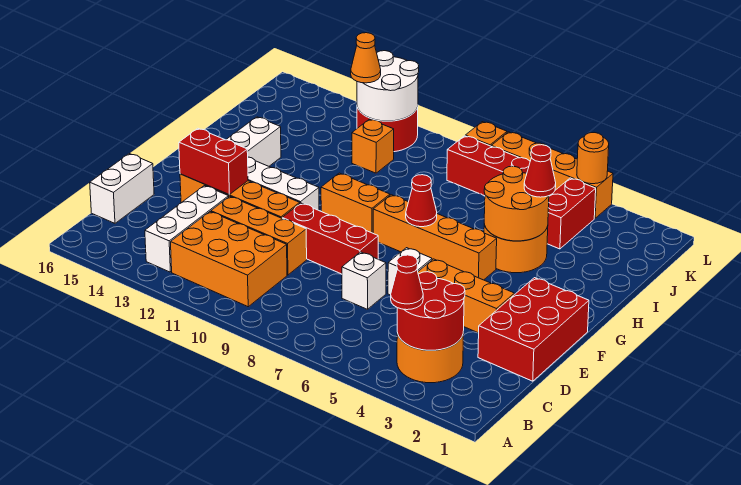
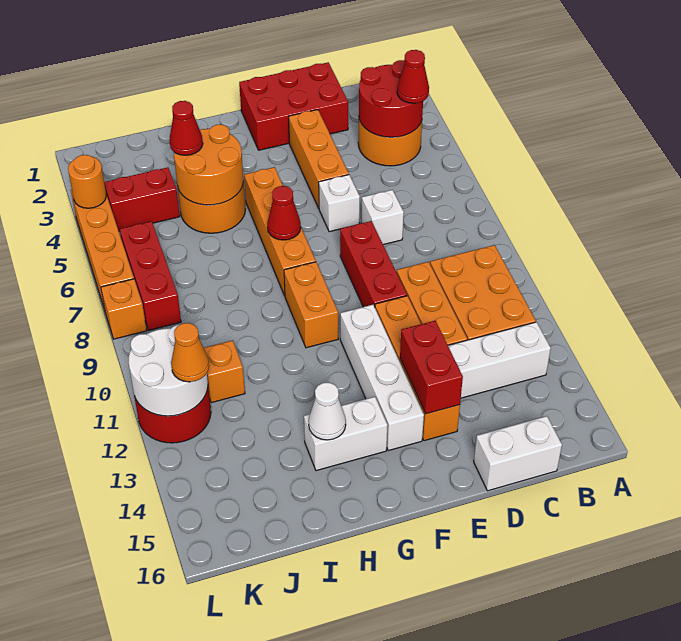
none -> white cone H14 level 2

